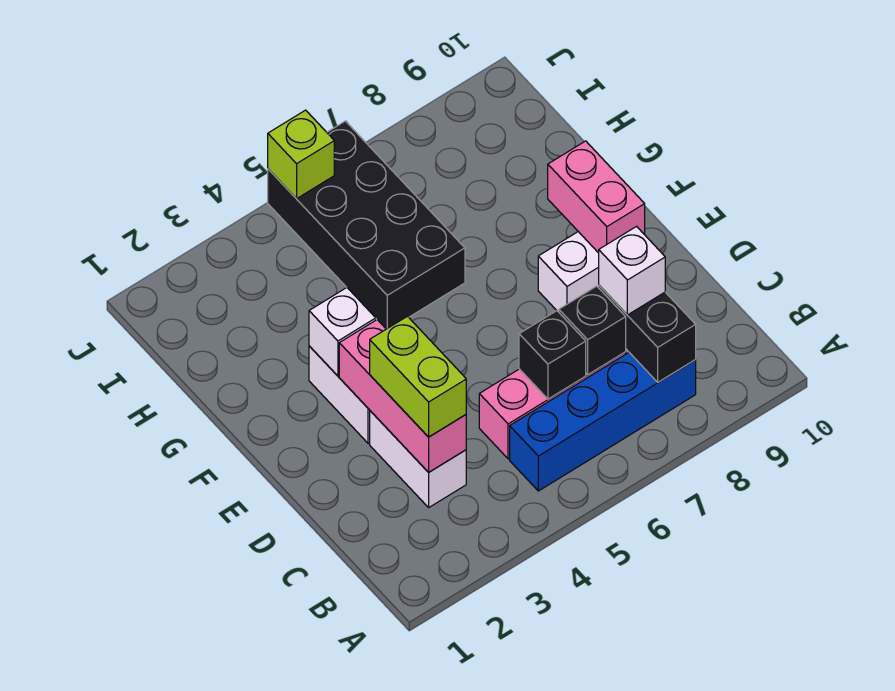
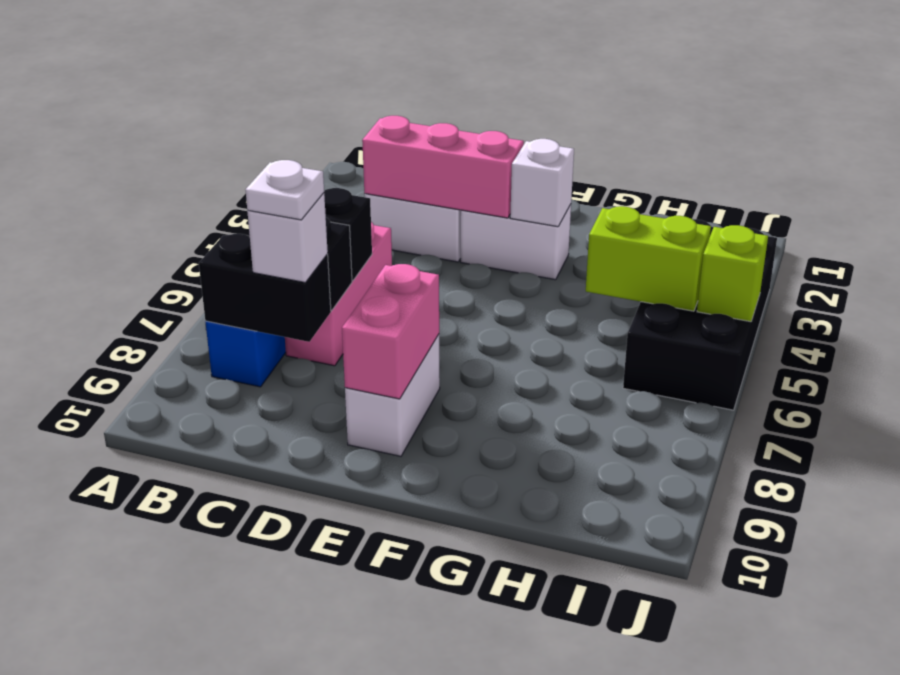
lime brick C3:D3 level 3 -> lime brick H5:I5 level 2
none -> white plate C8 level 4
pink brick E9:F9 level 2 -> pink brick E8:E9 level 2
black brick G5:J6 level 1 -> black brick I3:J6 level 1

